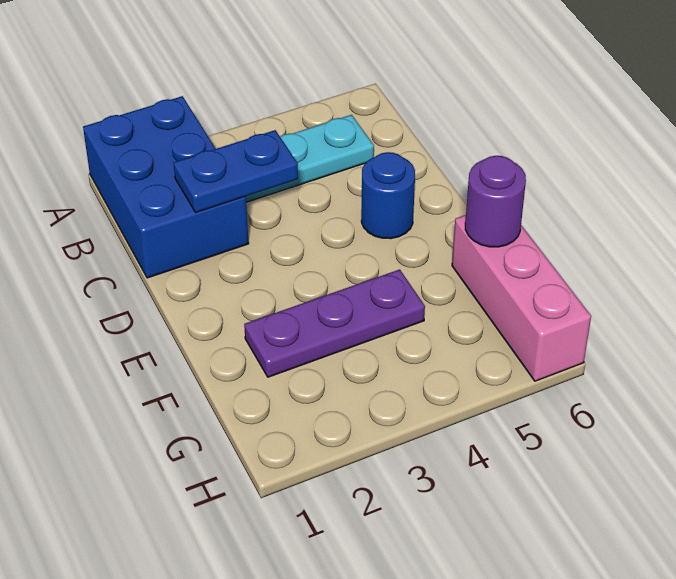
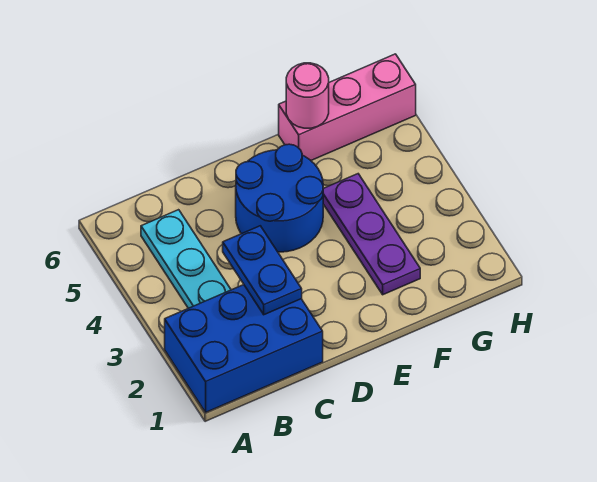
blue round brick D5 level 1 -> blue round brick D4:E5 level 1
purple round brick F6 level 2 -> pink round brick F6 level 2

